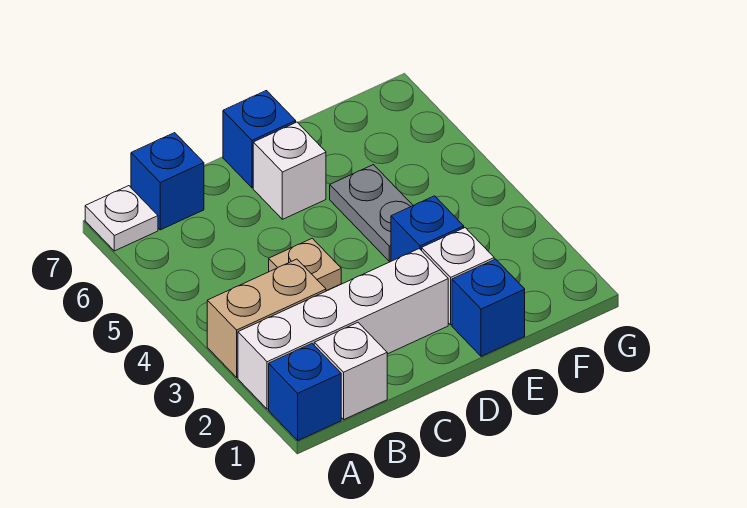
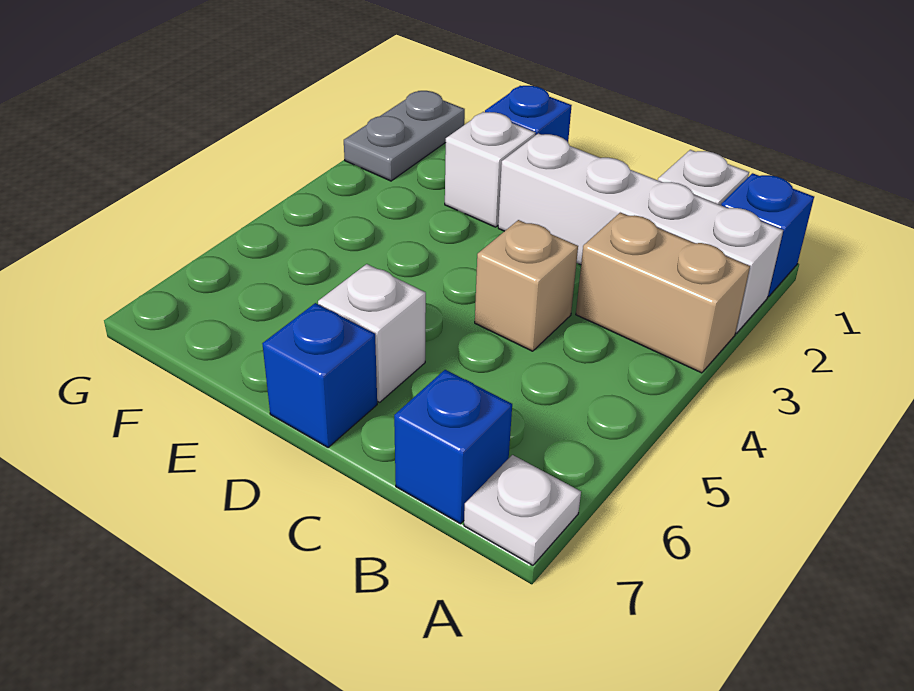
tan plate C4 level 1 -> tan brick C4 level 1
blue brick E3 level 1 -> none
grey plate E4:E5 level 1 -> grey plate G1:G2 level 1

